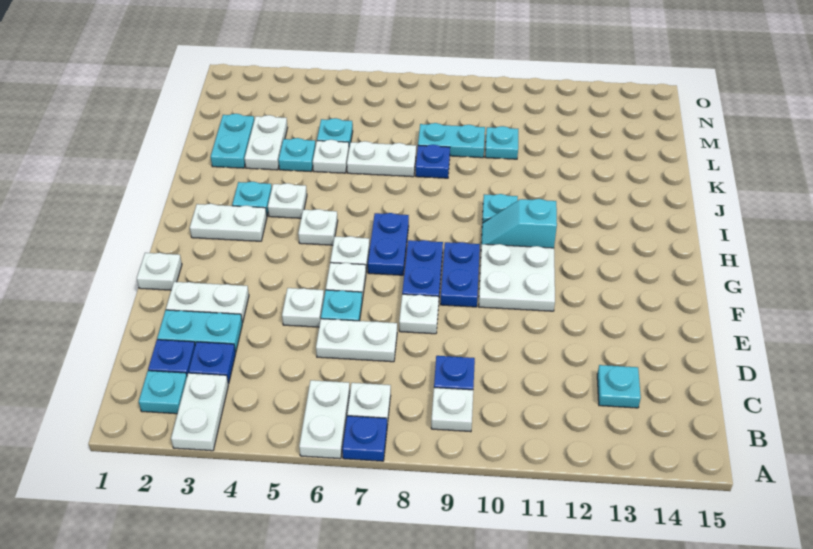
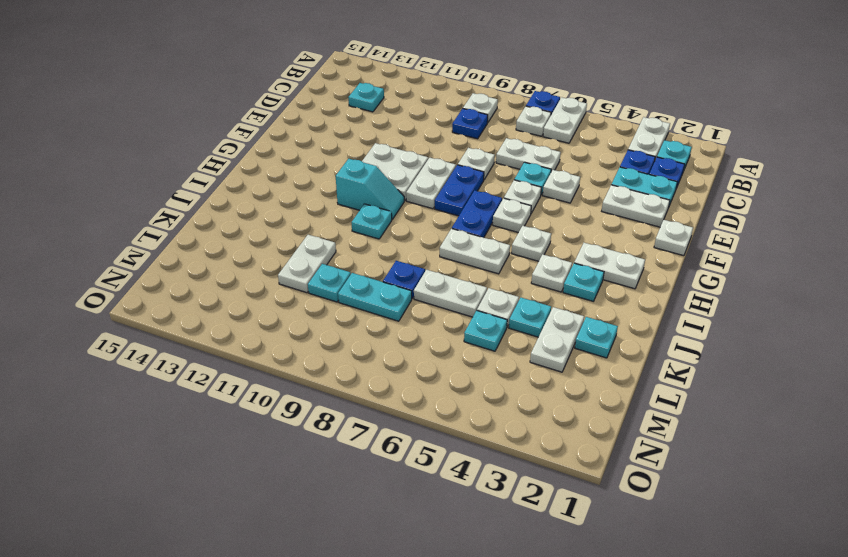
blue plate F9:G9 level 1 -> white plate F9:G9 level 1
none -> white plate I6:I7 level 1
cyan plate K2:L2 level 1 -> cyan plate K2 level 1
none -> white plate K11:L11 level 1

